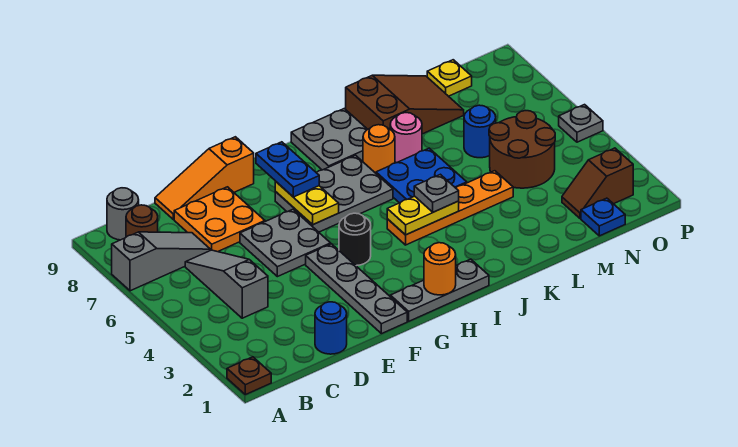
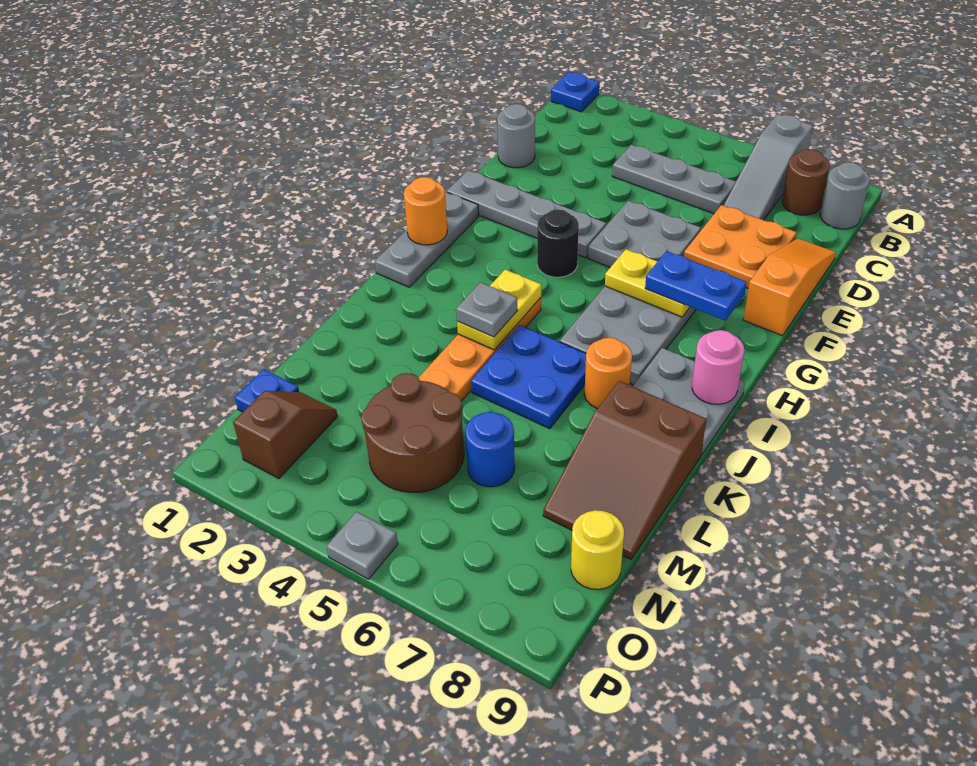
brown plate A1 level 1 -> blue plate A1 level 1
grey slope C4:C6 level 1 top 4 -> grey plate C4:C6 level 1
blue round brick D1 level 1 -> grey round brick D1 level 1
pink round brick K7 level 1 -> pink round brick I9 level 2
yellow plate N9 level 1 -> yellow round brick N9 level 1

